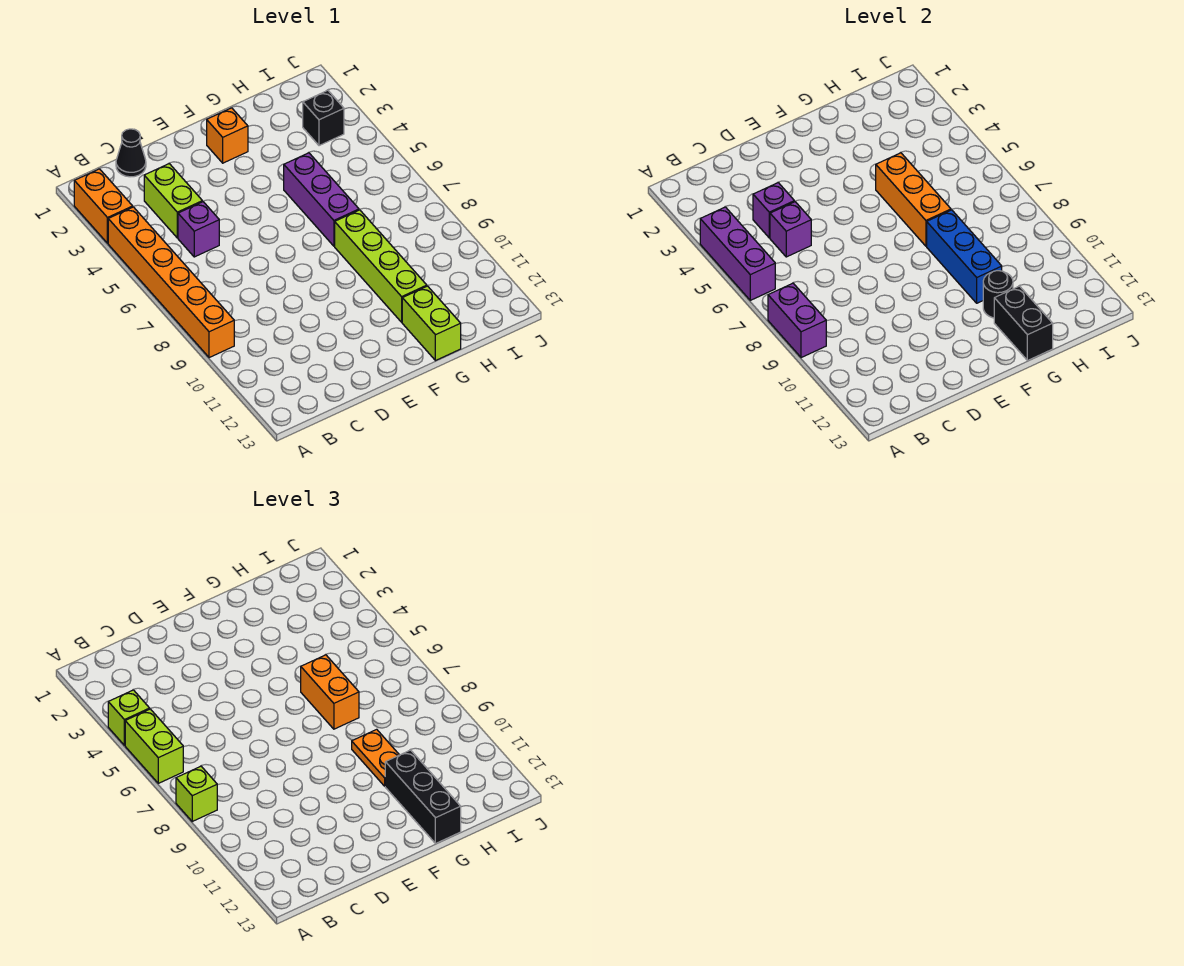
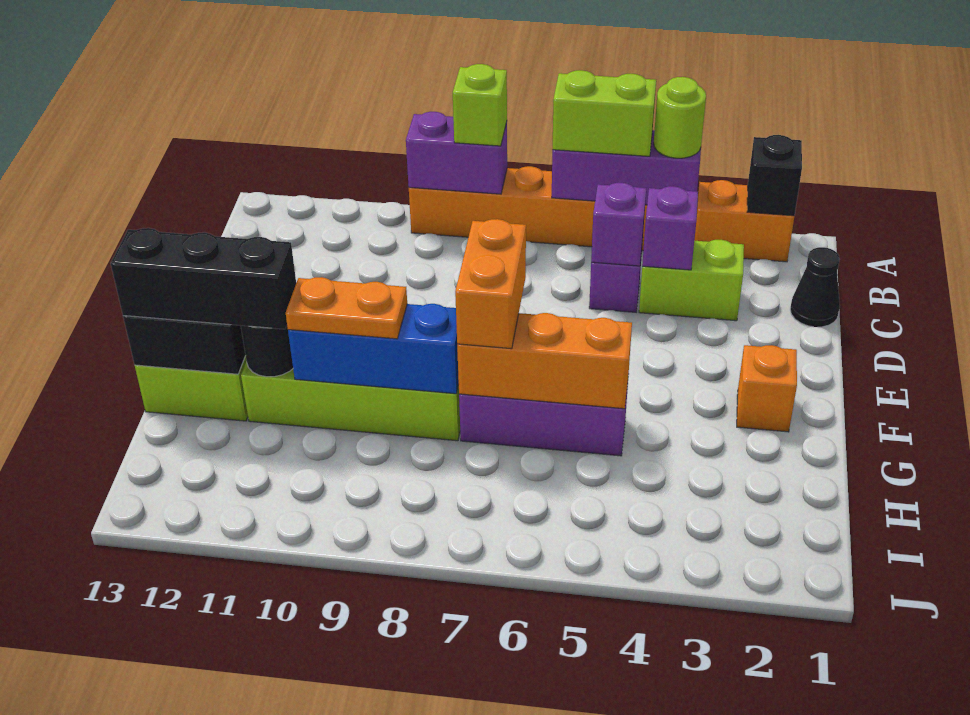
lime brick A4 level 3 -> lime round brick A4 level 3
orange brick G6:G7 level 3 -> orange brick F7:G7 level 3
black brick I3 level 1 -> black brick A2 level 2

